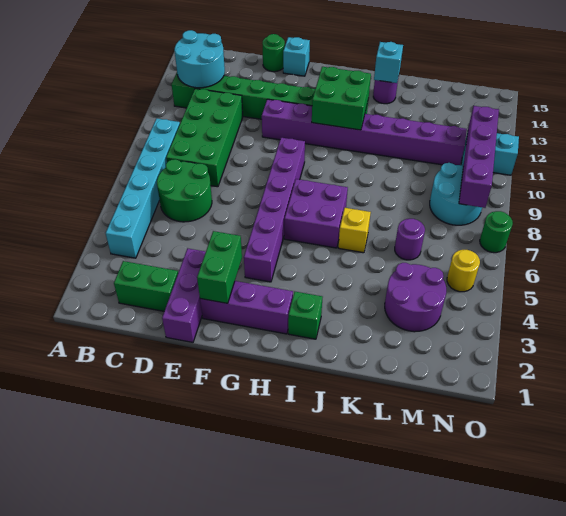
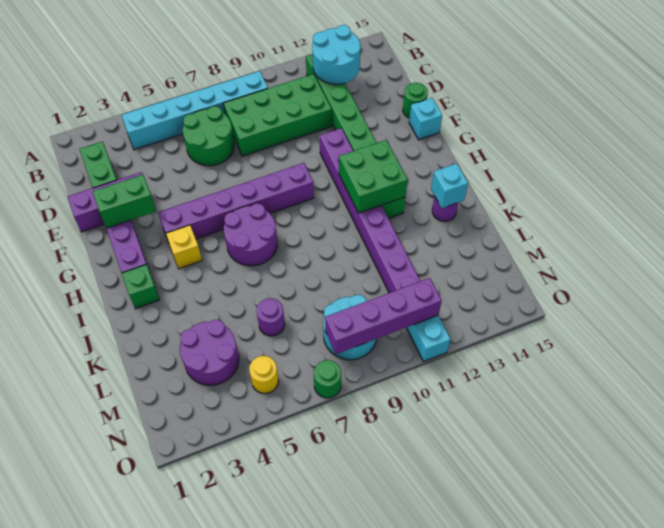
purple brick H6:I7 level 1 -> purple round brick H6:I7 level 1
yellow brick J6 level 1 -> yellow brick H4 level 1

